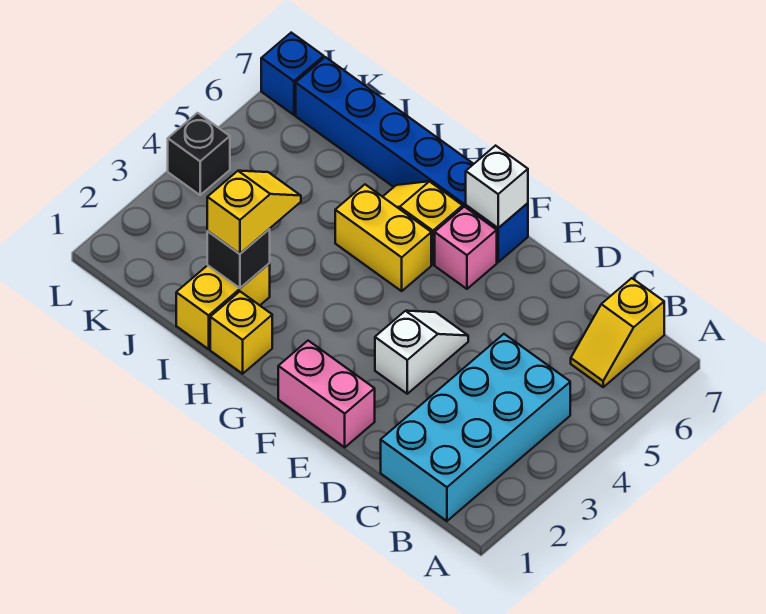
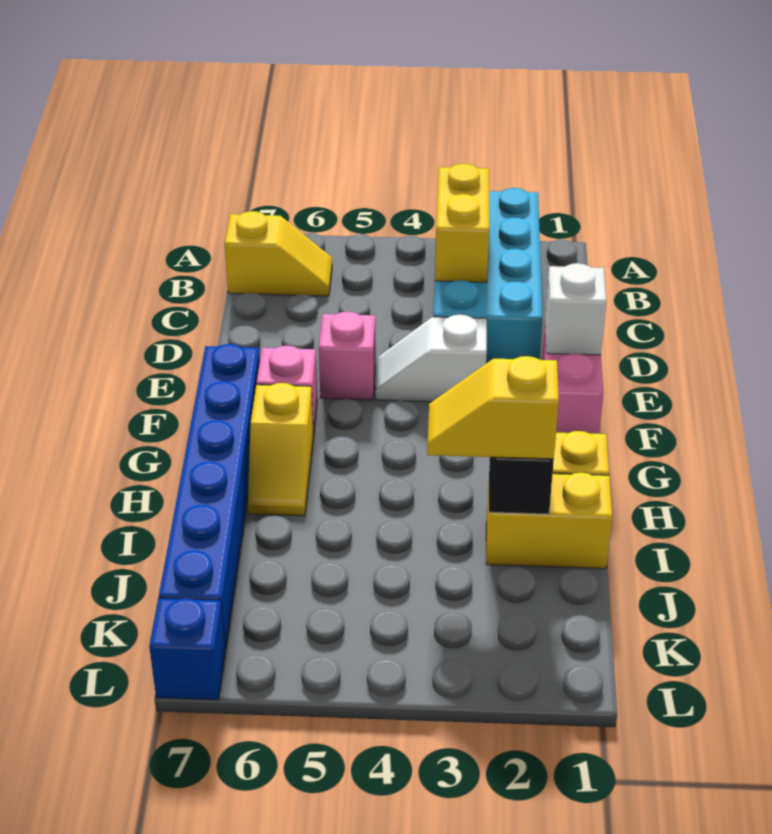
cyan brick B1:C4 level 1 -> cyan brick A2:D3 level 1
none -> pink brick E5 level 1
white brick F7 level 2 -> white brick E1 level 2
yellow brick G5:H5 level 1 -> yellow brick B3:C3 level 2
black brick L4 level 1 -> none

